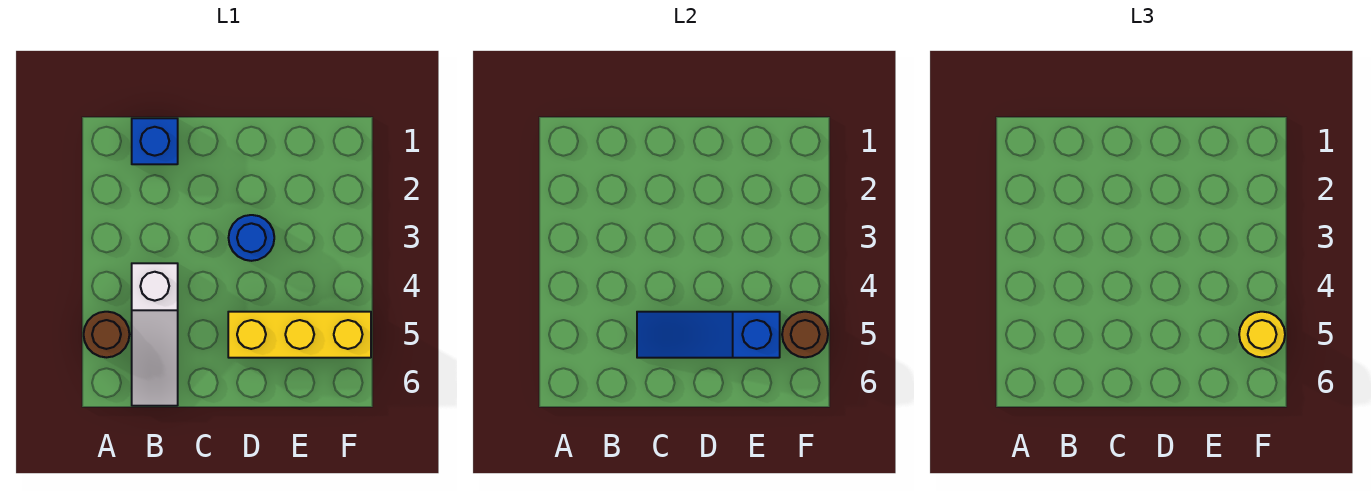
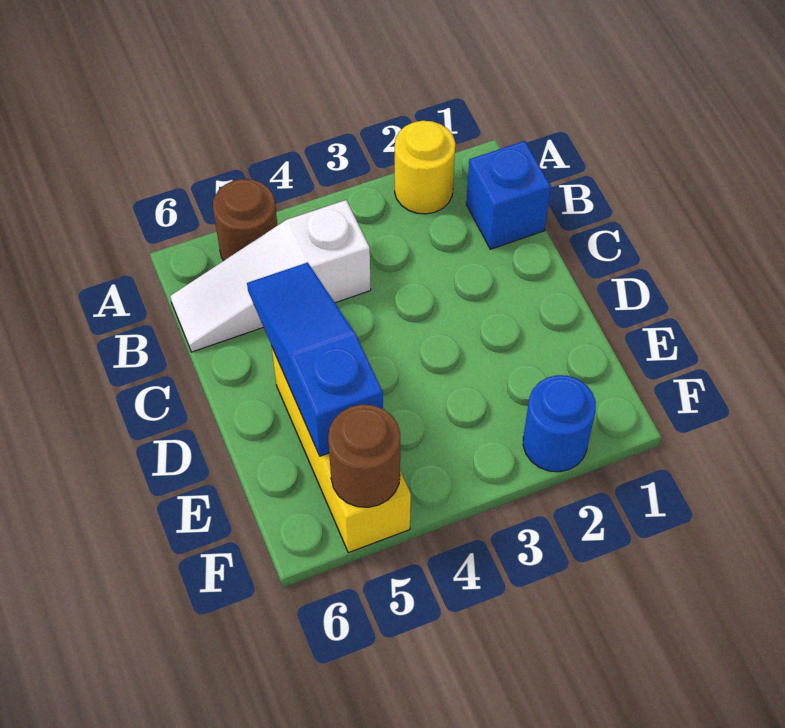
blue round brick D3 level 1 -> blue round brick F2 level 1
yellow round brick F5 level 3 -> yellow round brick A2 level 1

